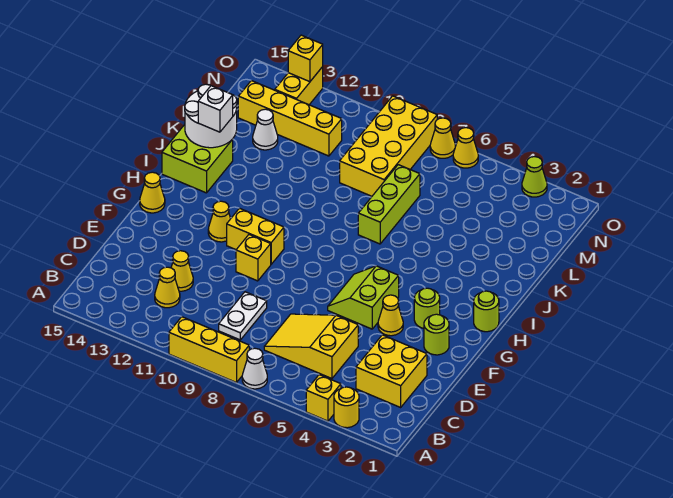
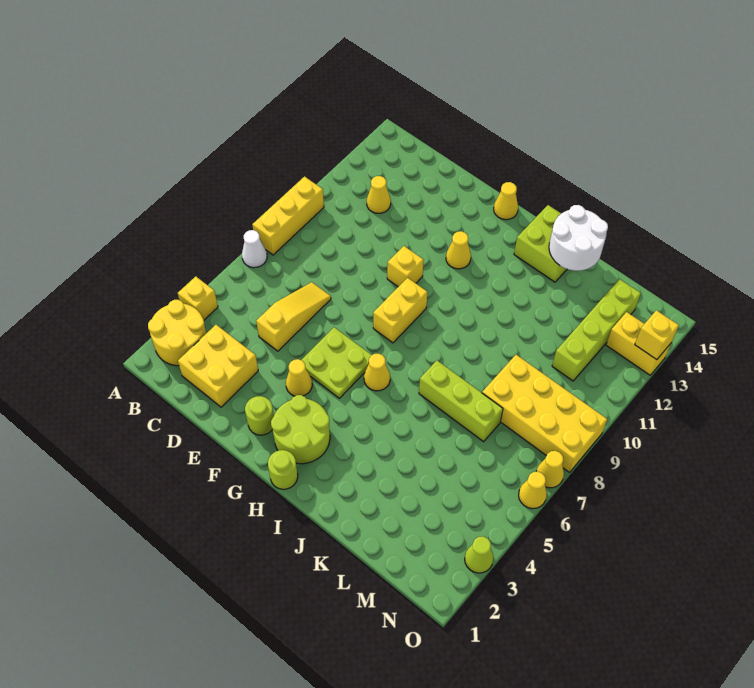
yellow round brick A3 level 1 -> yellow round brick A2:B3 level 1
yellow slope C5:D7 level 1 top 5 -> yellow slope D5:D7 level 1 top 5
white plate C9:D9 level 1 -> none
yellow cone D12 level 1 -> yellow cone H6 level 1
lime slope F5:G6 level 1 top 5 -> lime plate F5:G6 level 1
lime round brick G3 level 1 -> lime round brick G2:H3 level 1
yellow brick G10:G11 level 1 -> yellow brick G8:G9 level 1
white brick J14 level 3 -> none
white cone L13 level 1 -> none
yellow brick M11:M14 level 1 -> lime brick M11:M14 level 1

